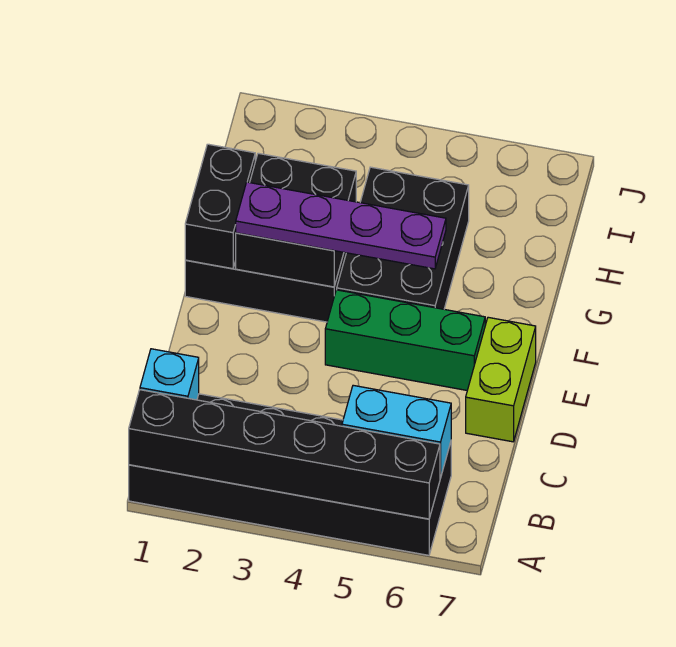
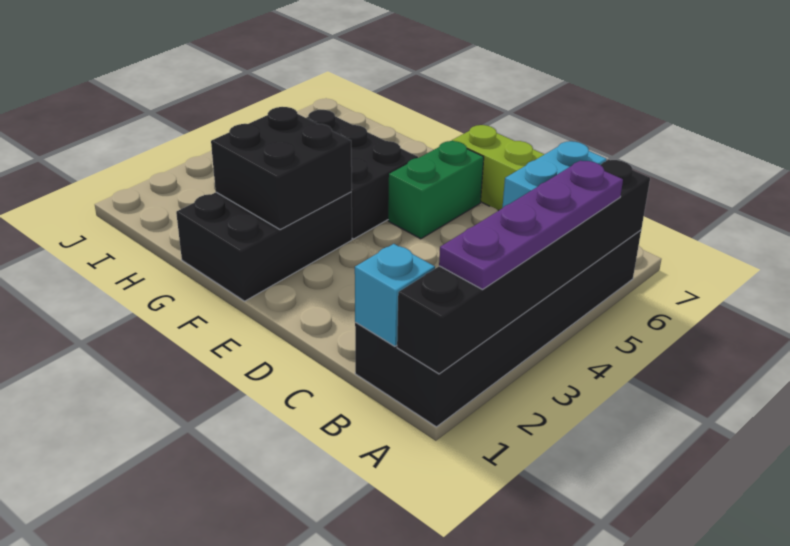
green brick E4:E6 level 1 -> green brick E5:E6 level 1
black brick F1:G1 level 2 -> none
purple plate F2:F5 level 3 -> purple plate A2:A5 level 3

